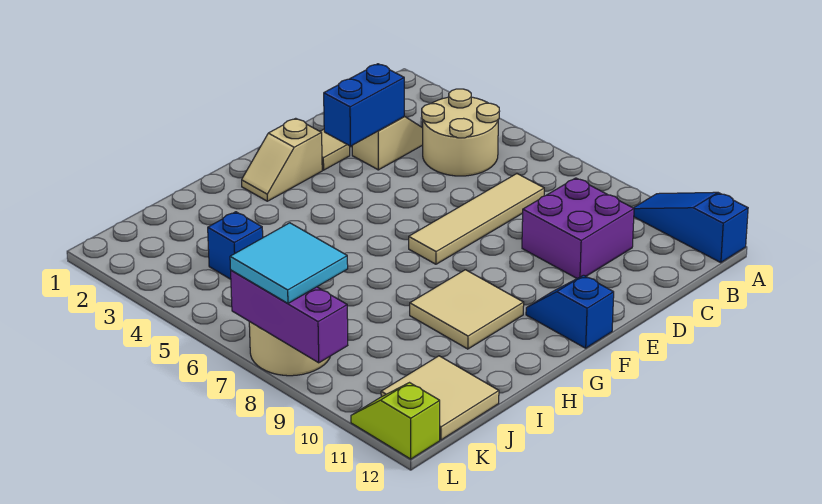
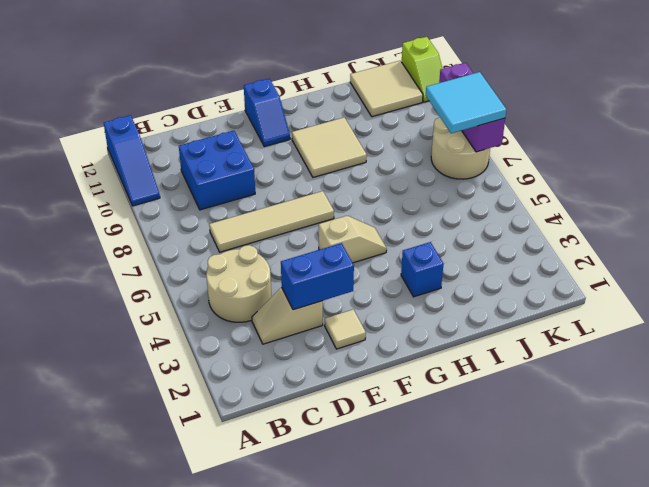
purple brick C9:D10 level 1 -> blue brick C9:D10 level 1
tan slope F2:G2 level 1 top F -> tan slope F5:G5 level 1 top F
blue brick J4 level 1 -> blue brick H3 level 1

